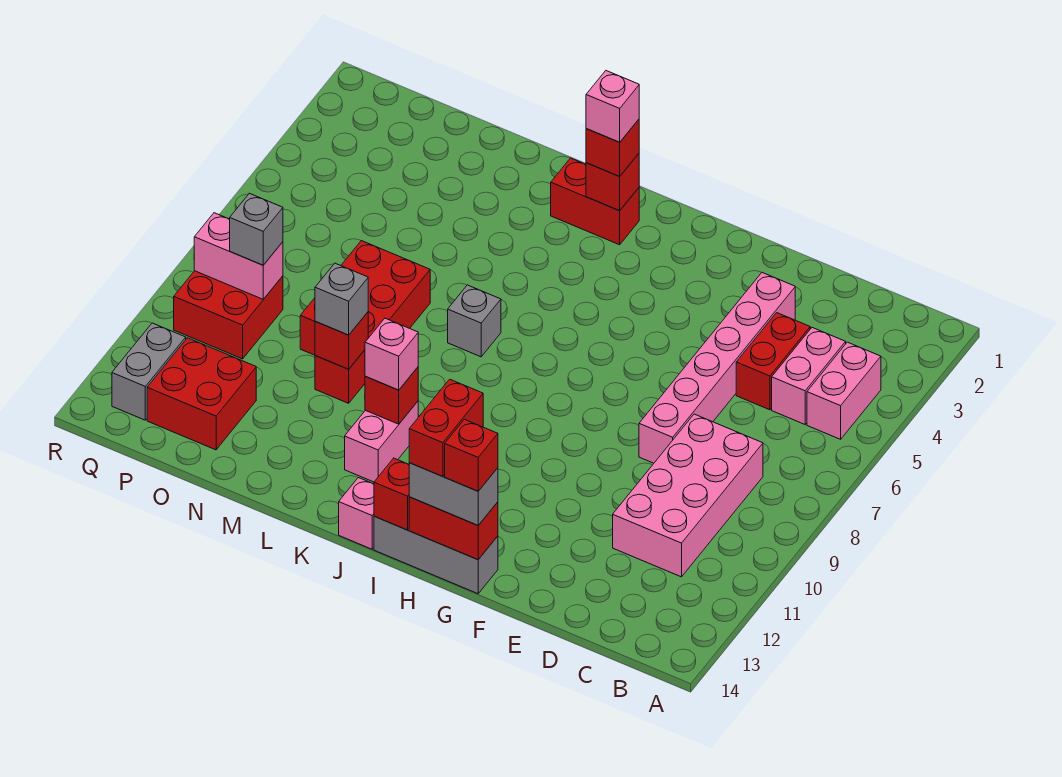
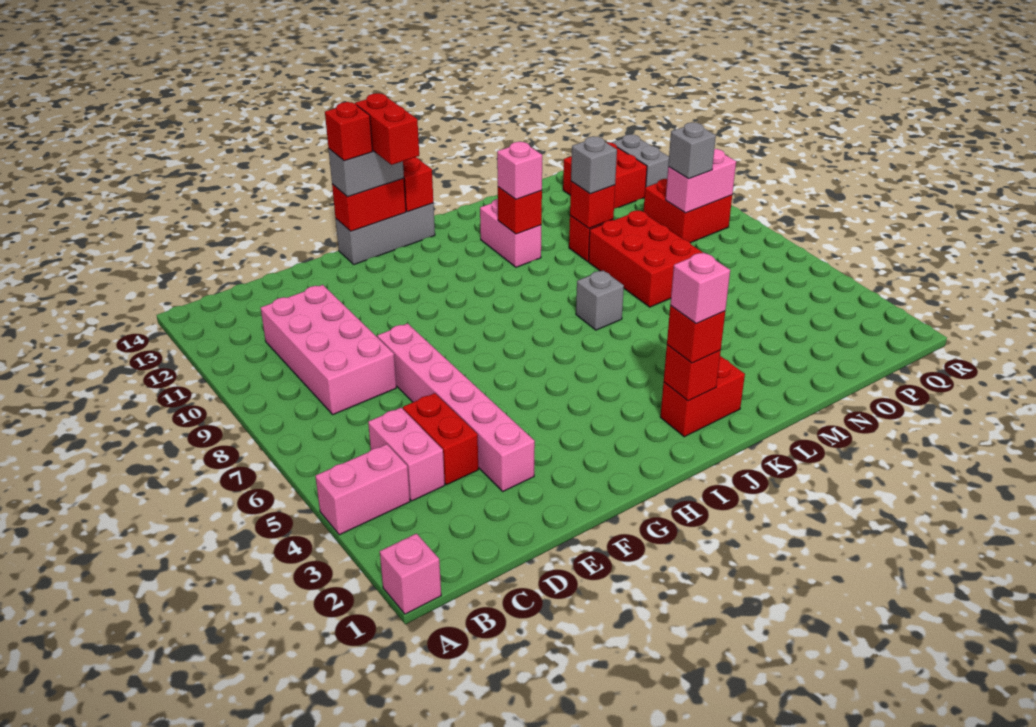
pink brick B4:B5 level 1 -> pink brick A4:B4 level 1
pink brick J14 level 1 -> pink brick A1 level 1

